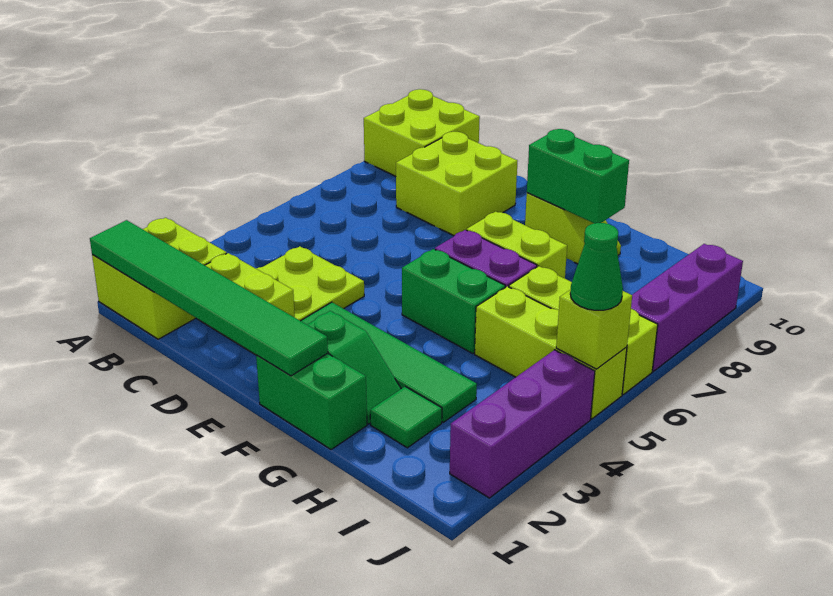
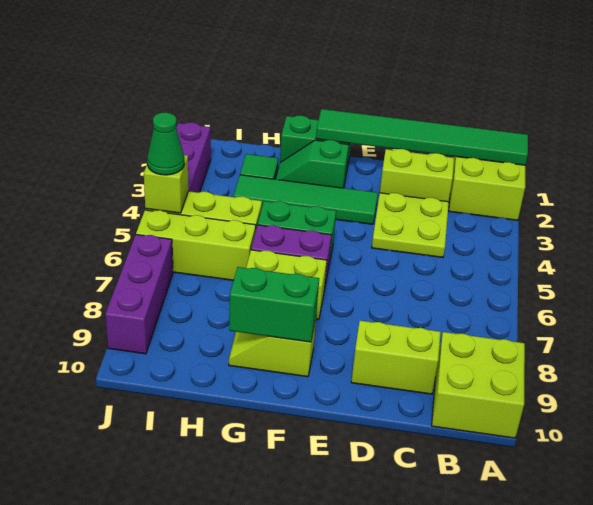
lime brick C8:D9 level 1 -> lime brick C9:D9 level 1

